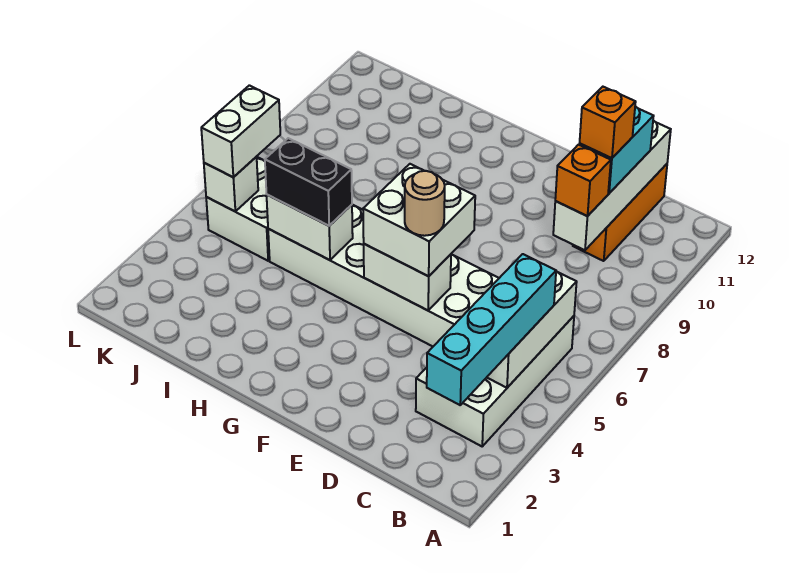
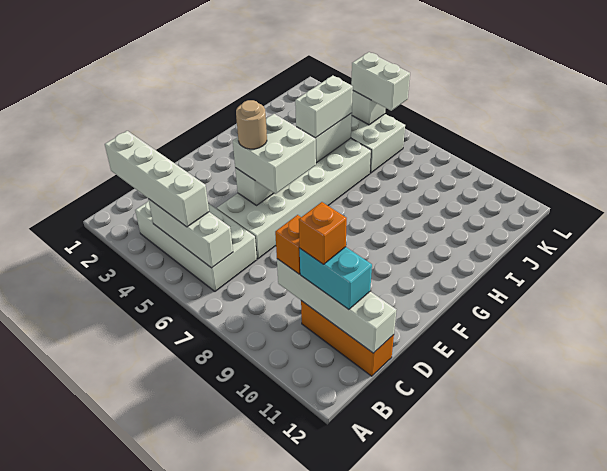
cyan brick B2:B5 level 3 -> white brick B2:B5 level 3
black brick H5:I5 level 3 -> white brick H5:I5 level 3

